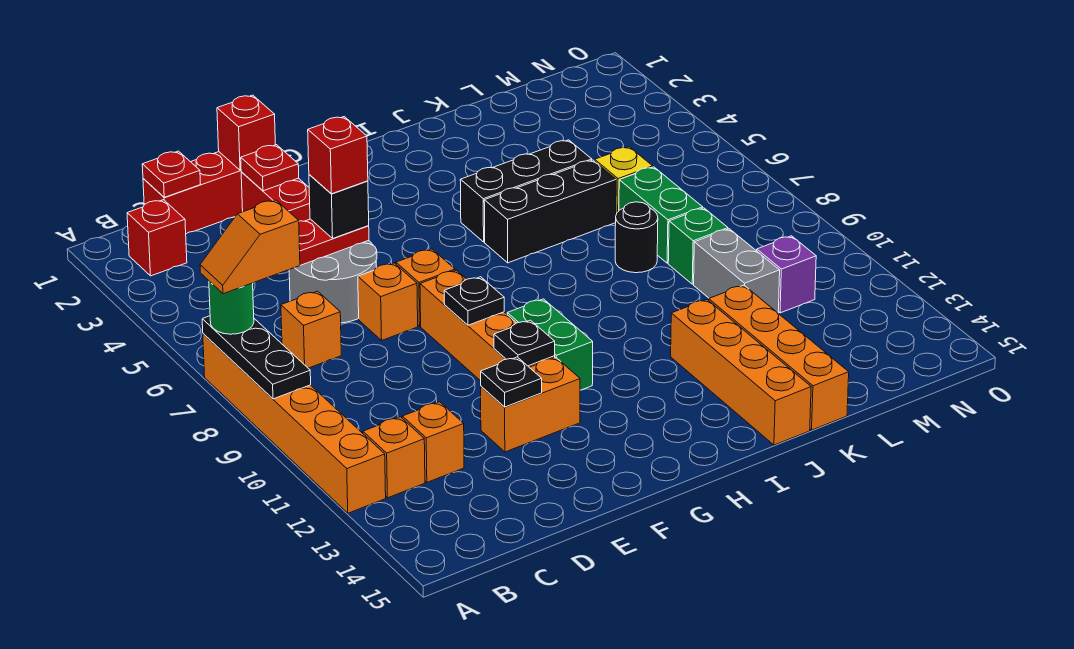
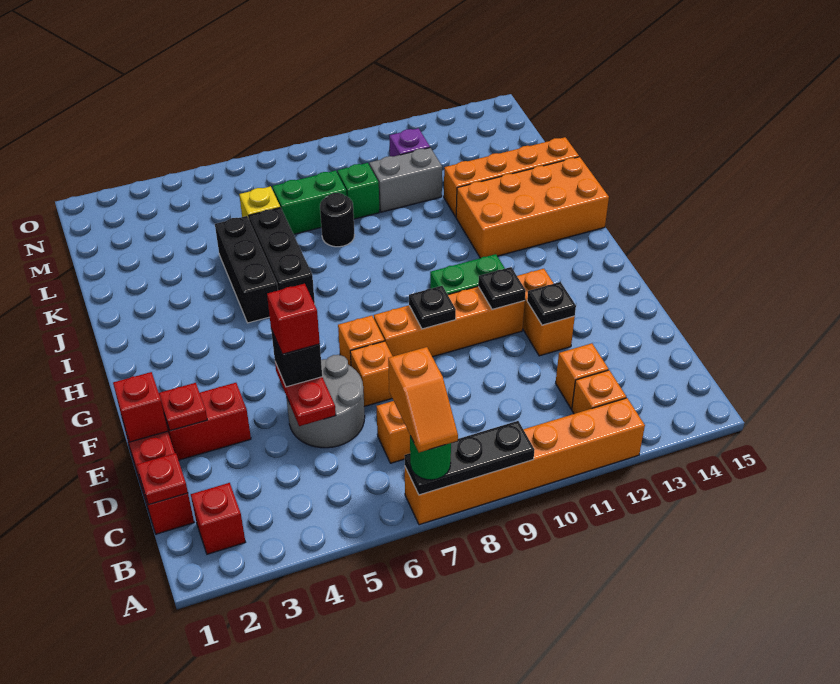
orange brick J12:J15 level 1 -> orange brick I12:J15 level 1

